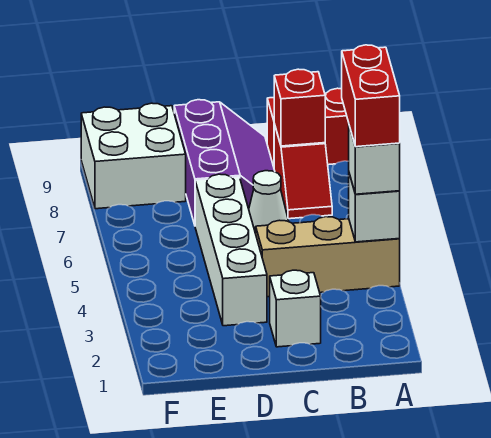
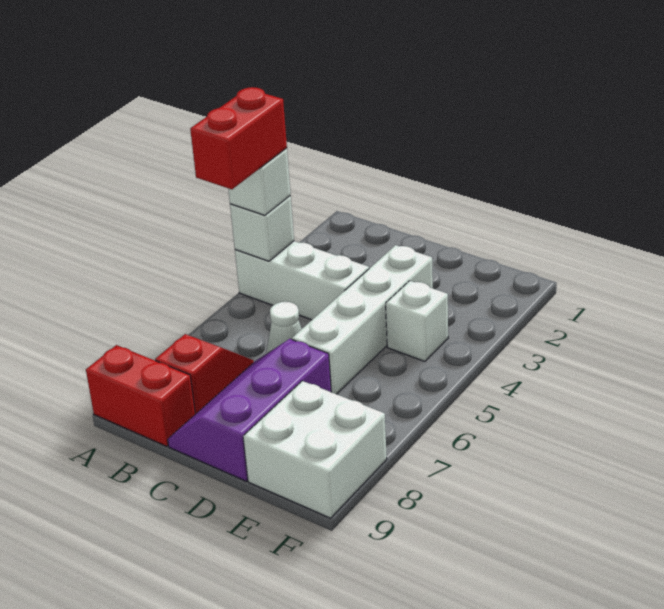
tan brick A4:C4 level 1 -> white brick A4:C4 level 1
red brick B8 level 2 -> none
white brick C2 level 1 -> white brick E4 level 1

